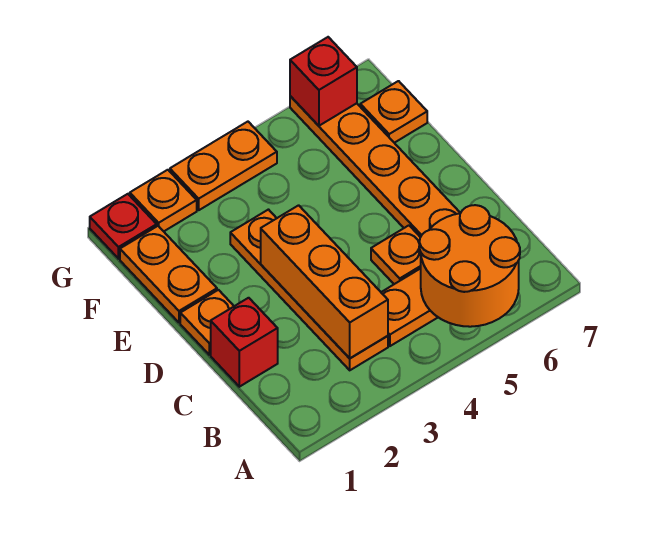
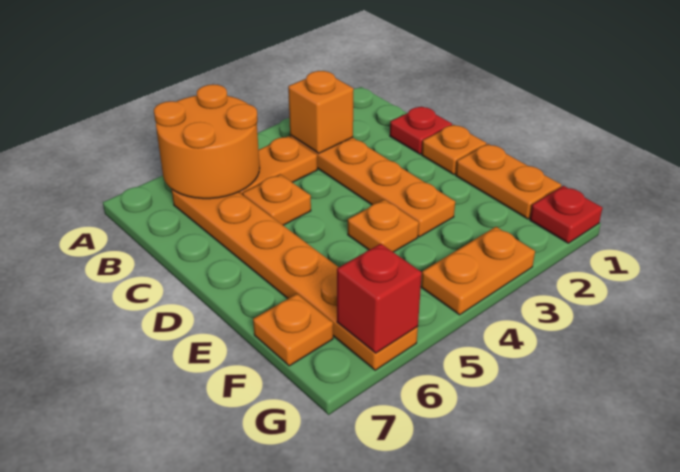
orange brick B3:D3 level 2 -> orange brick B3 level 2
red brick C1 level 1 -> red plate C1 level 1
orange plate G2 level 1 -> orange plate E4 level 1

